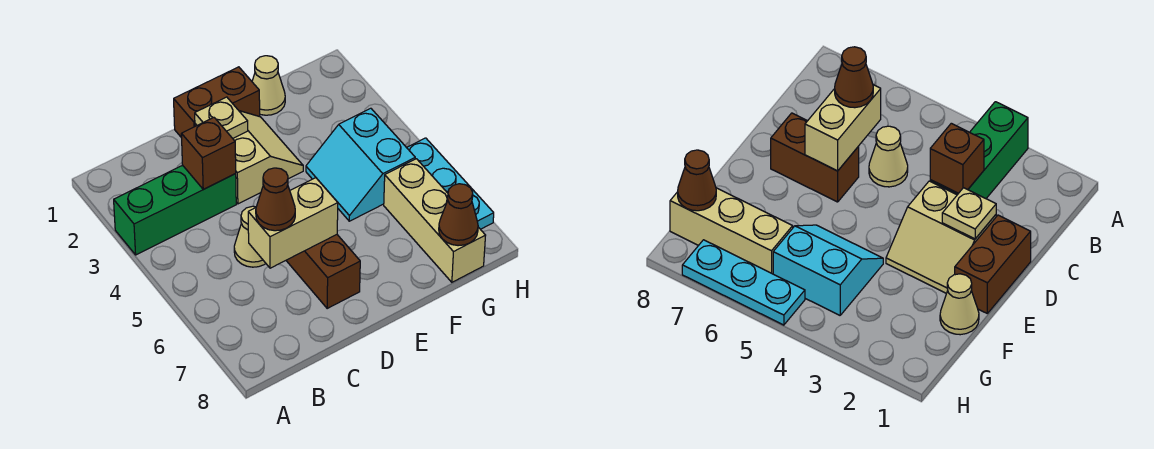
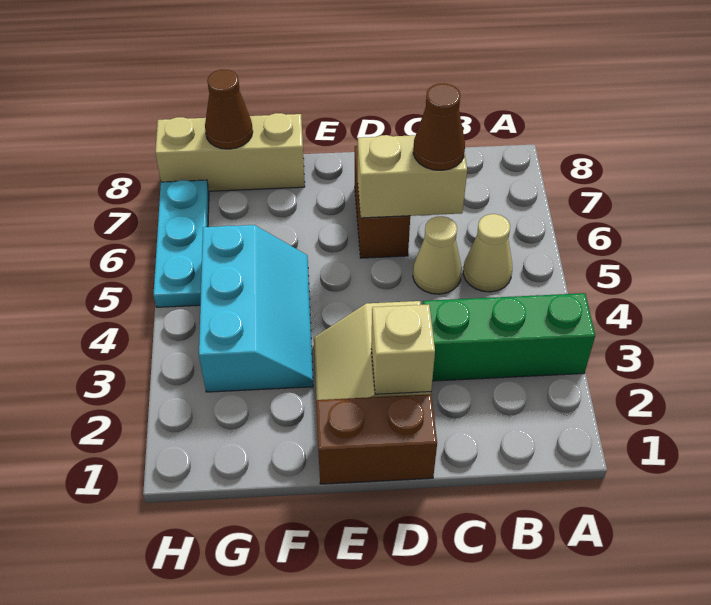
brown brick C3 level 2 -> none
tan plate D2 level 2 -> tan brick D2 level 2
tan cone F1 level 1 -> tan cone B5 level 1
cyan slope F4:G5 level 1 top G -> cyan slope F3:G5 level 1 top G
tan brick G6:G8 level 1 -> tan brick F8:H8 level 1

